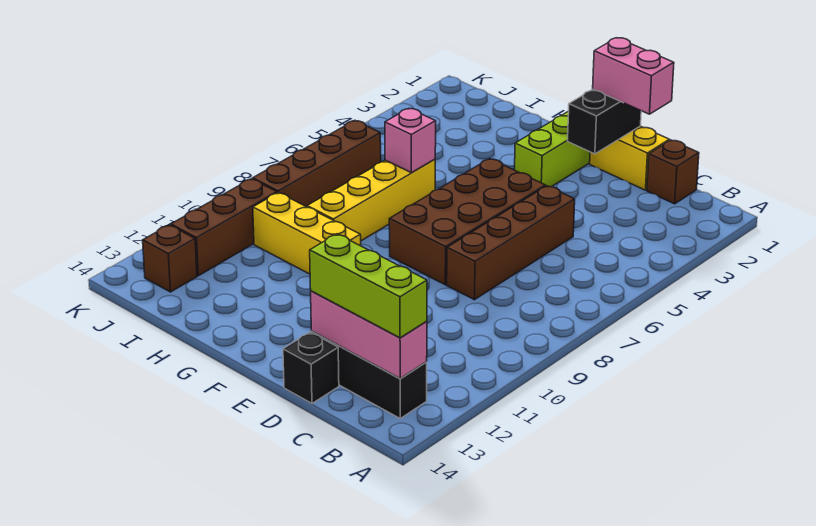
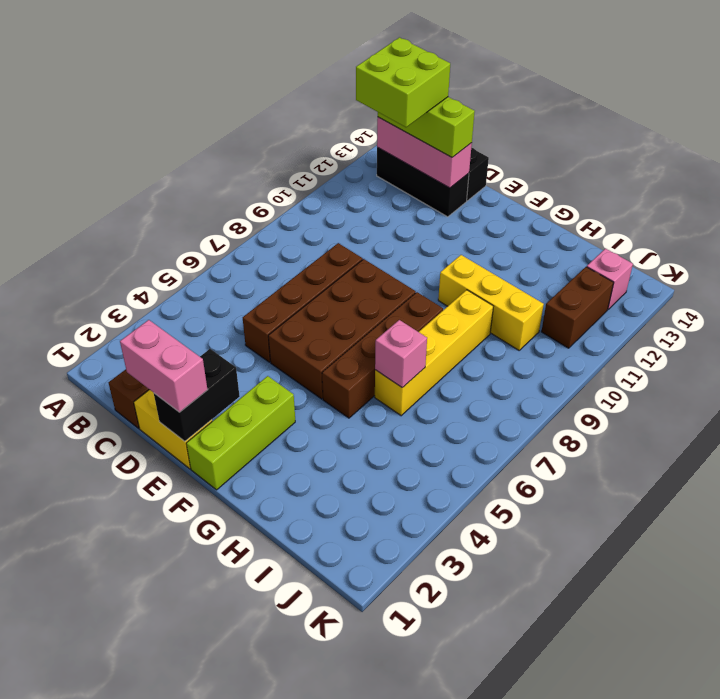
none -> lime brick B12:C13 level 4
brown brick J6:J9 level 1 -> brown brick G5:G8 level 1
brown brick J10:J12 level 1 -> brown brick J11:J12 level 1
brown brick J13 level 1 -> pink brick J13 level 1

